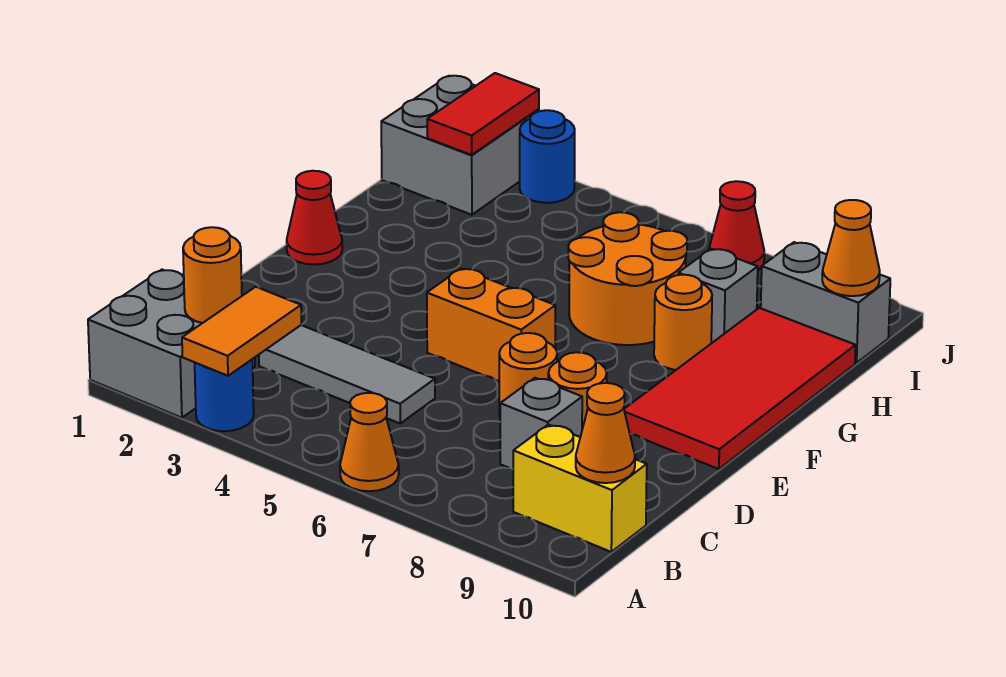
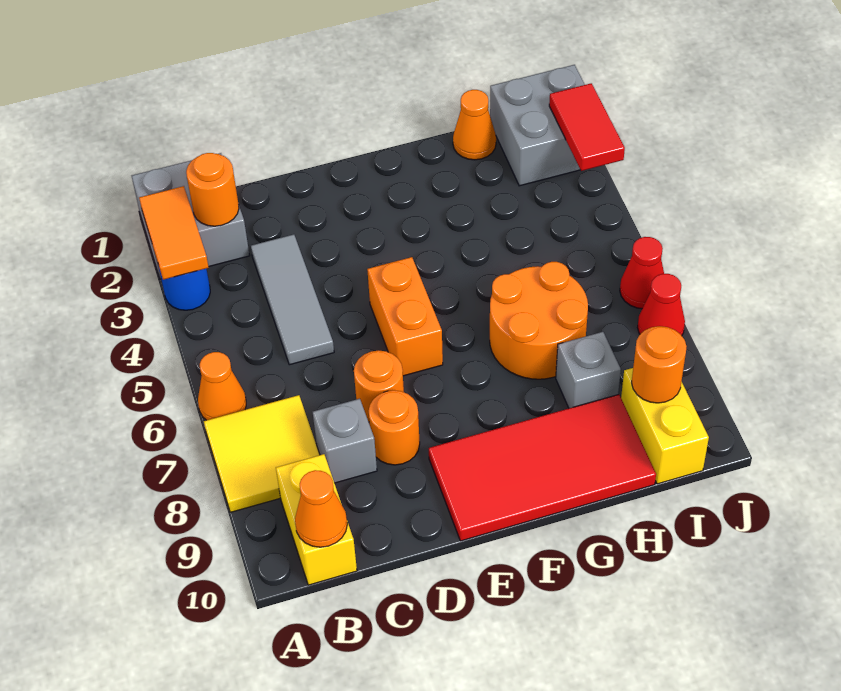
orange tile A3:B3 level 2 -> orange tile A2:A3 level 2
none -> yellow tile A7:B8 level 1
red cone F1 level 1 -> red cone J6 level 1
orange round brick G8 level 1 -> orange round brick I9 level 2
red tile I2:J2 level 2 -> red tile J2:J3 level 2
grey brick I9:I10 level 1 -> yellow brick I9:I10 level 1
orange cone I10 level 2 -> orange cone H1 level 1
blue round brick J3 level 1 -> none

